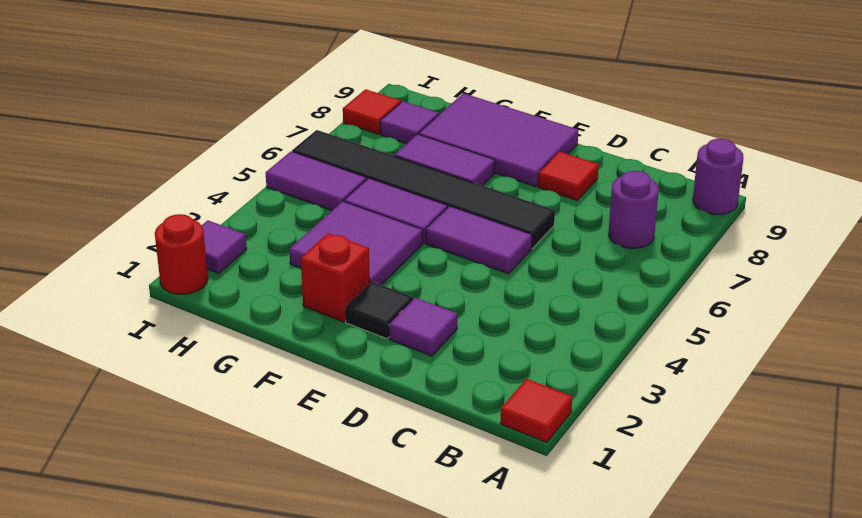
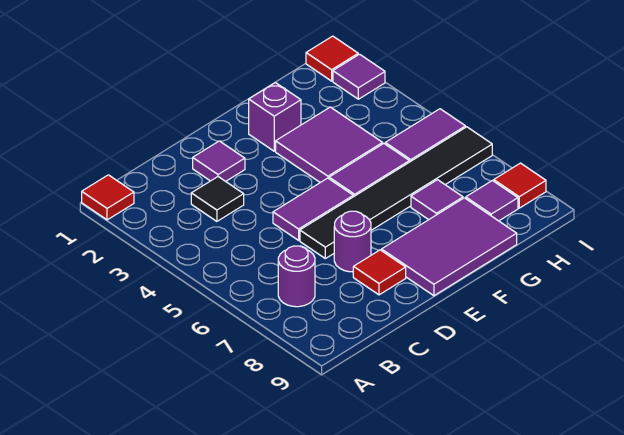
purple round brick A9 level 1 -> purple round brick D7 level 1
black tile E2 level 1 -> black tile C3 level 1
red brick F2 level 1 -> purple brick F2 level 1
purple tile F7:G7 level 1 -> purple tile G7 level 1
red round brick I1 level 1 -> red tile I1 level 1

